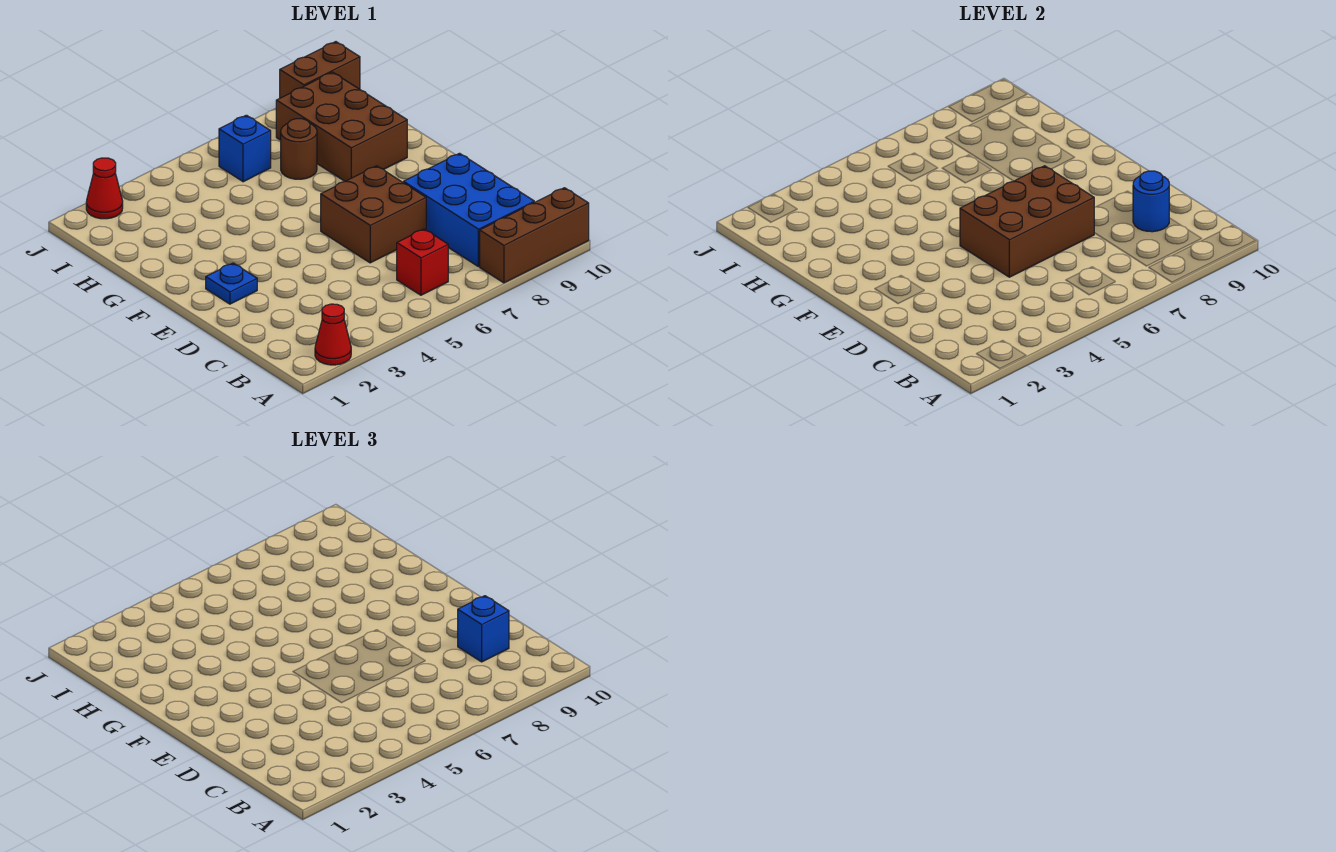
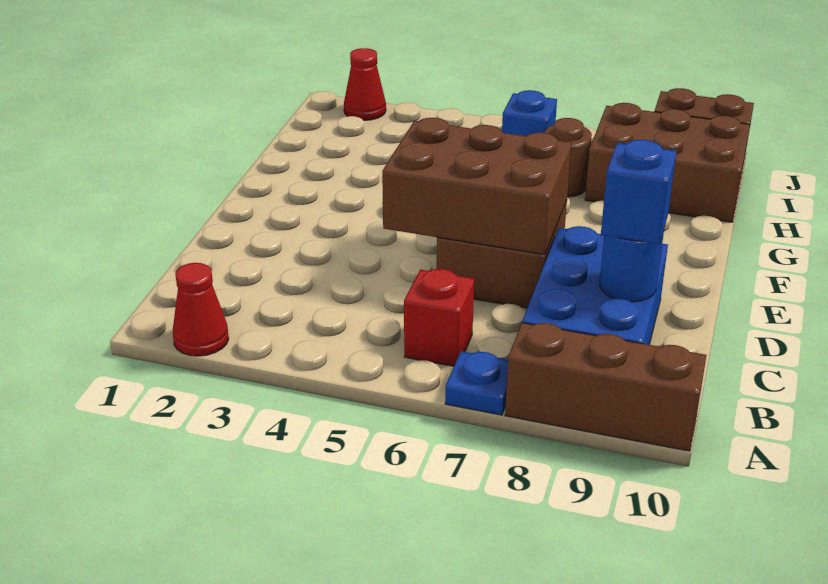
blue plate E2 level 1 -> blue plate A7 level 1
brown brick G8:I9 level 1 -> brown brick H8:I10 level 1

